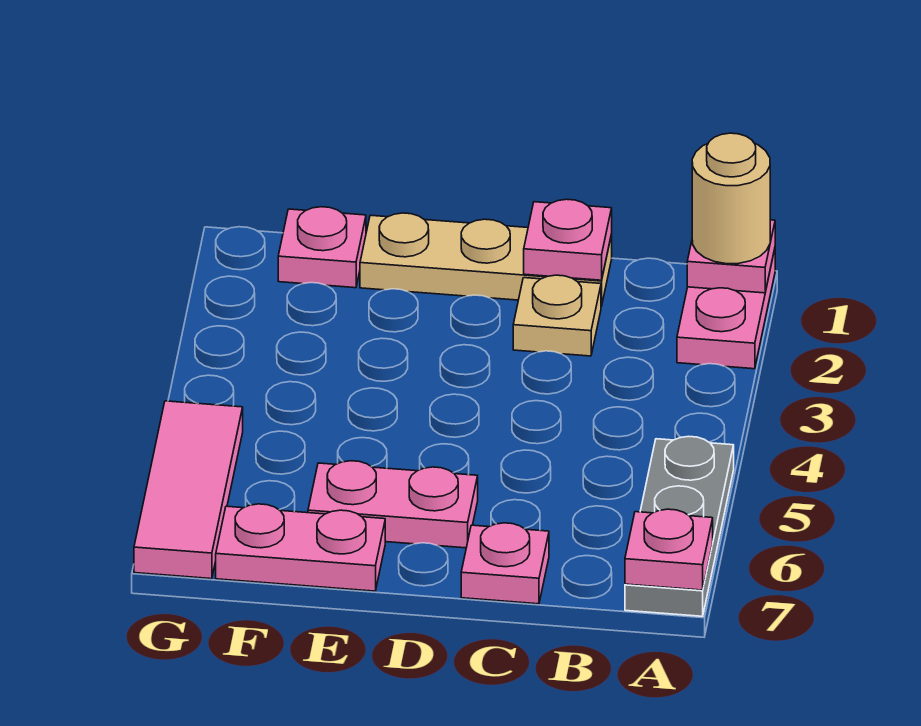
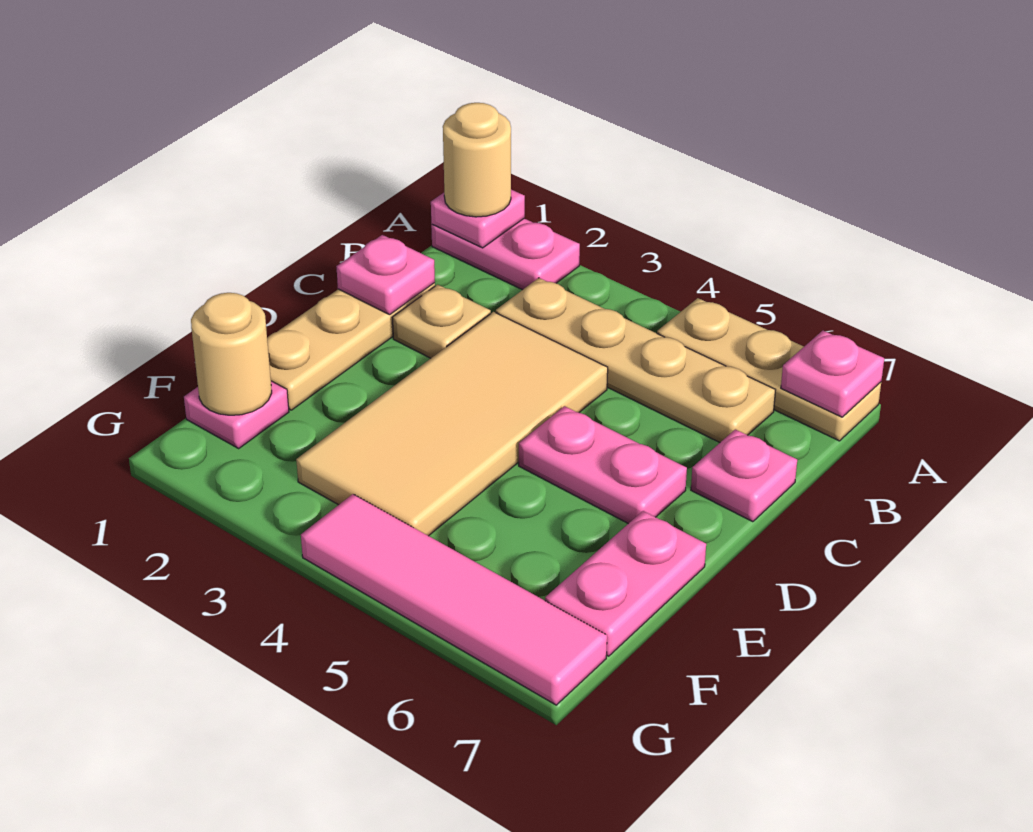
grey plate A5:A7 level 1 -> tan plate A5:A7 level 1
none -> tan plate B3:B6 level 1
none -> tan tile C3:F4 level 1
pink plate D6:E6 level 1 -> pink plate D5:D6 level 1
none -> tan round brick F1 level 2
pink tile G5:G7 level 1 -> pink tile G4:G7 level 1

